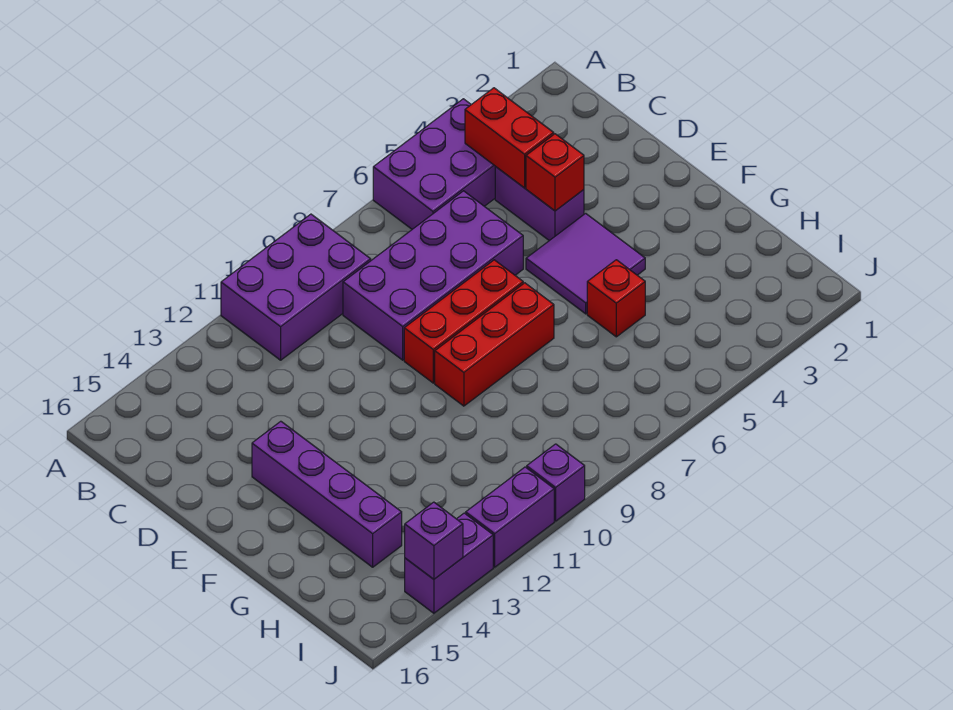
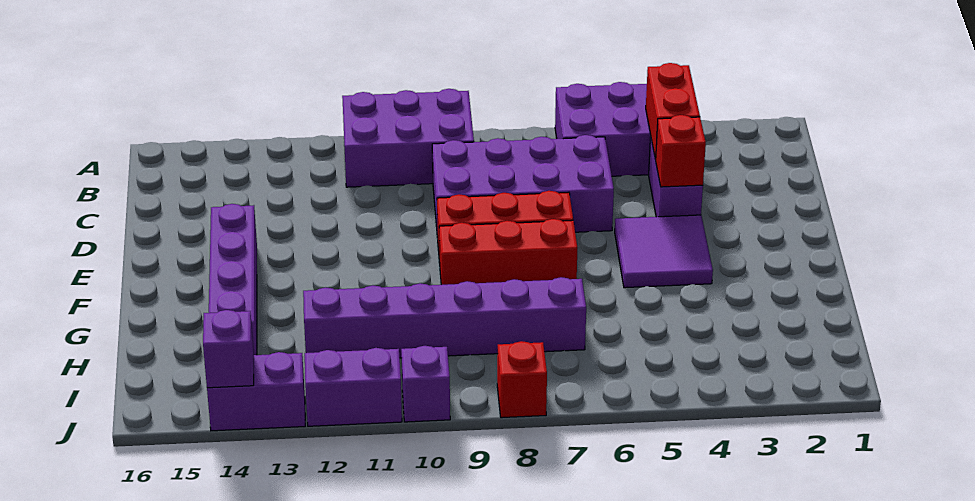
red brick G5 level 1 -> red brick J8 level 1
none -> purple brick H7:H12 level 1

